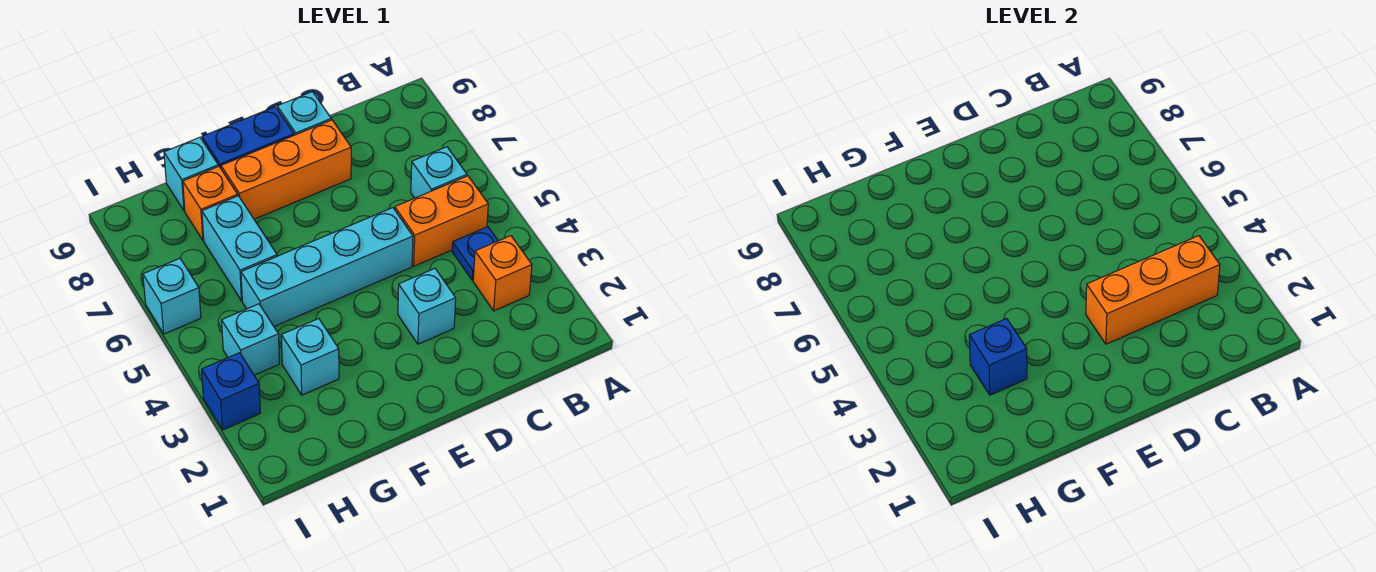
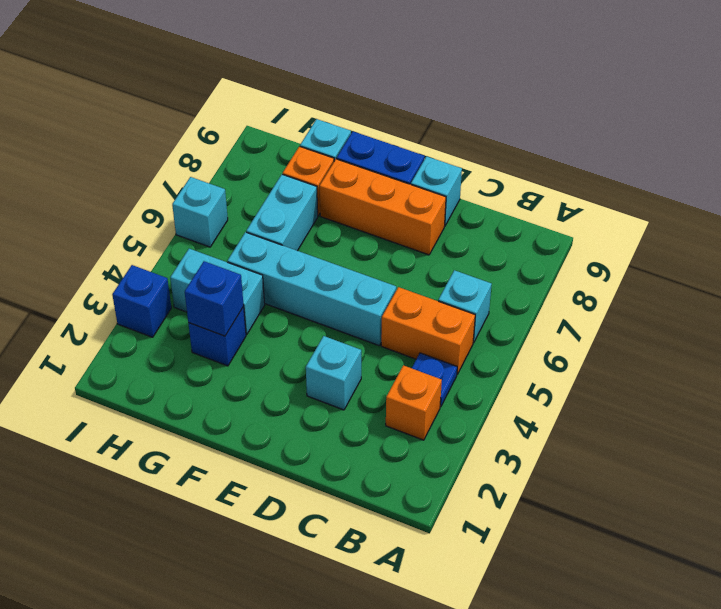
orange brick B3:D3 level 2 -> none
cyan brick G3 level 1 -> blue brick G3 level 1
cyan brick H4 level 1 -> cyan brick G4:H4 level 1

